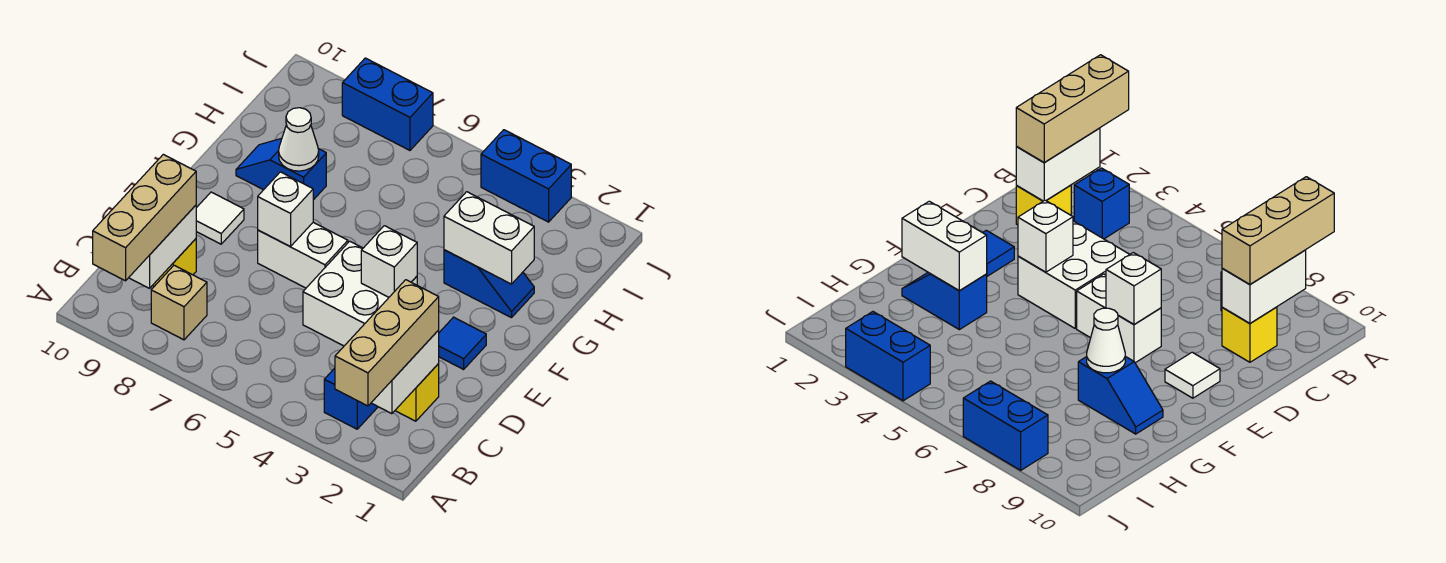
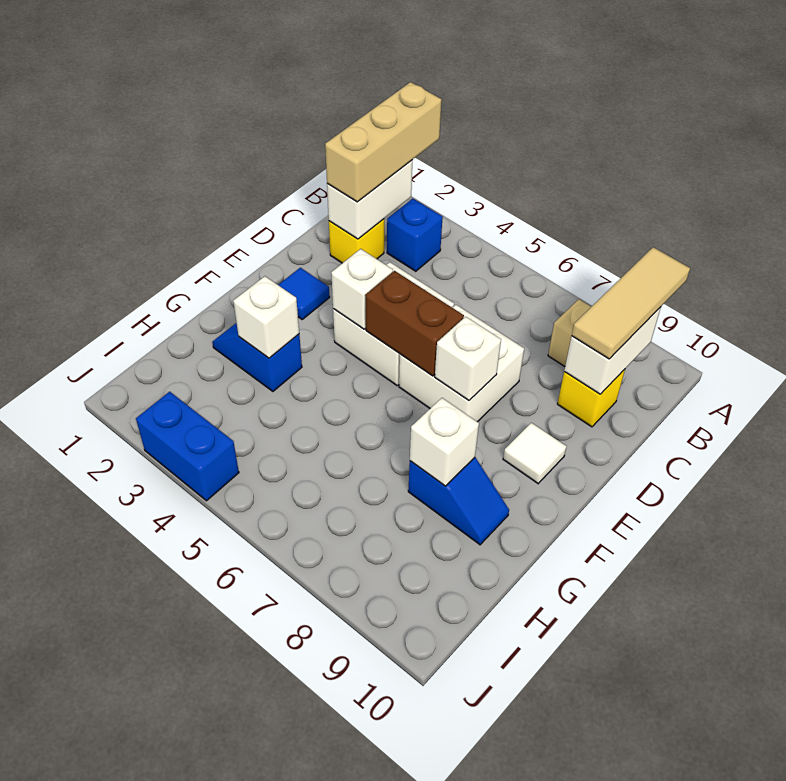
tan brick A9:C9 level 3 -> tan tile A9:C9 level 3
none -> brown brick E5:E6 level 2
white brick E6:E7 level 1 -> white brick D6:E7 level 1
white brick G2:G3 level 2 -> white brick G3 level 2
white cone G8 level 2 -> white brick G8 level 2
blue brick J7:J8 level 1 -> none

